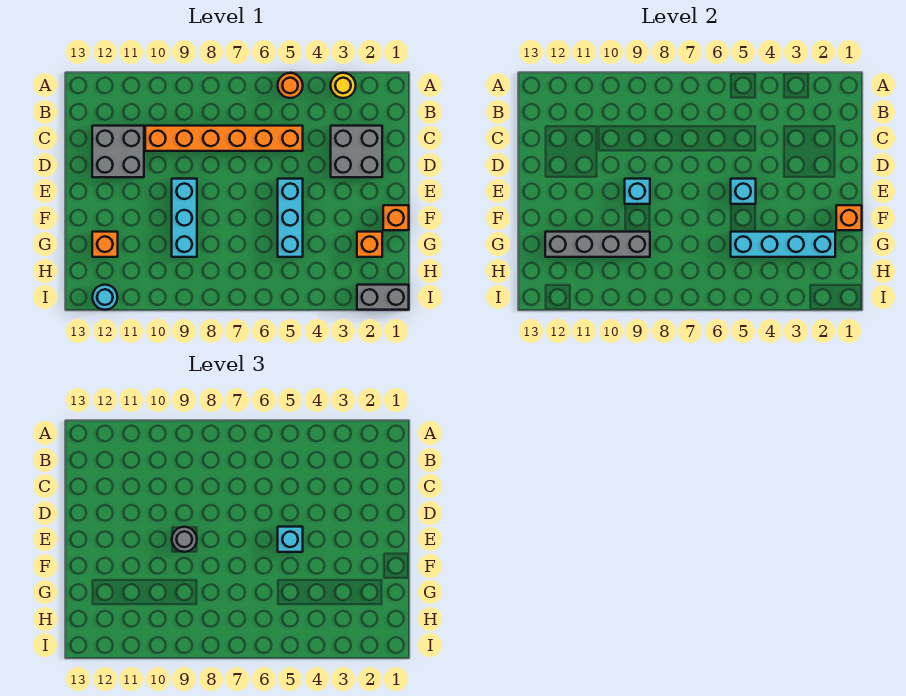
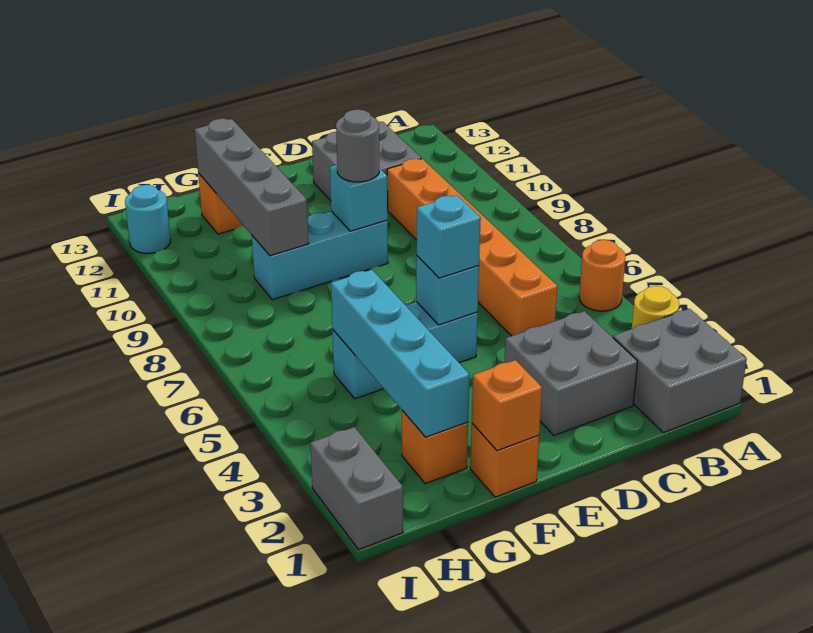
none -> grey brick A1:B2 level 1

